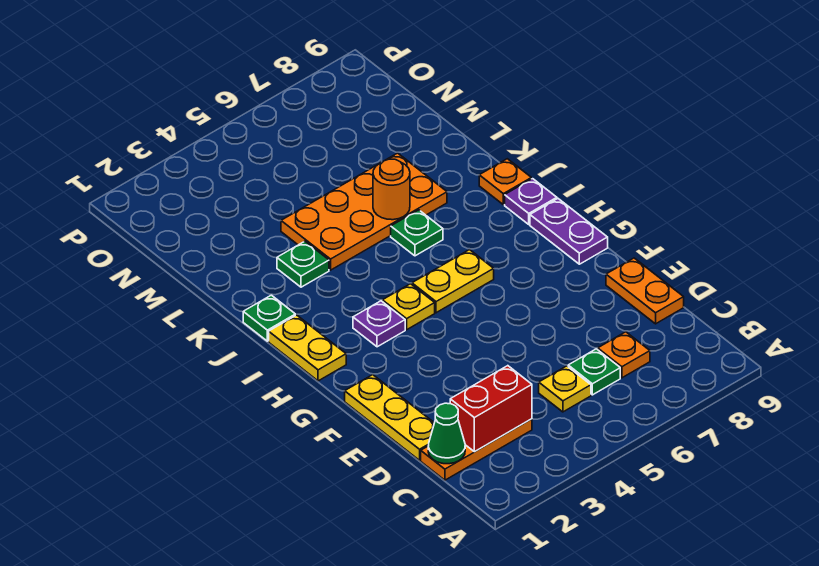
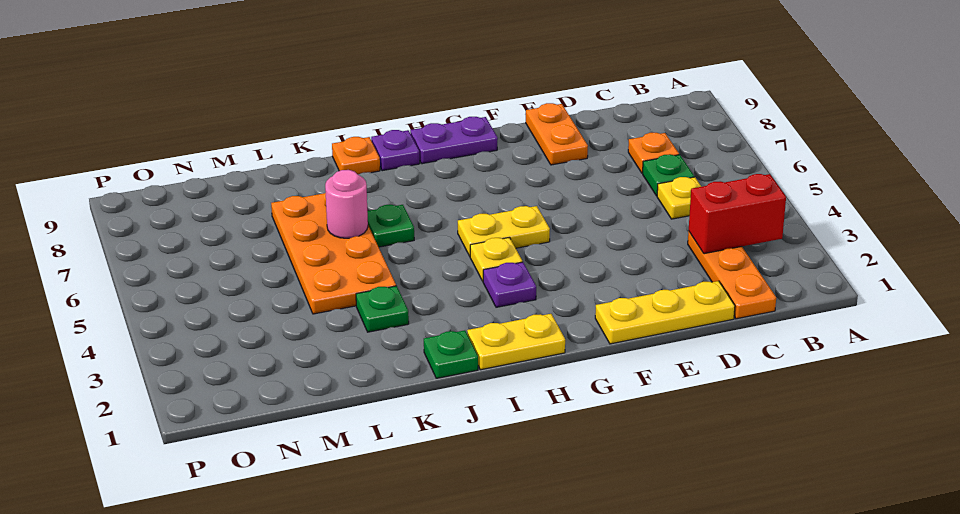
green cone C1 level 2 -> none
red brick C2:C3 level 2 -> red brick B3:C3 level 2
orange plate D9:E9 level 1 -> orange plate E8:E9 level 1
yellow plate H5:H6 level 1 -> yellow plate G5:H5 level 1
orange round brick K6 level 2 -> pink round brick K6 level 2

